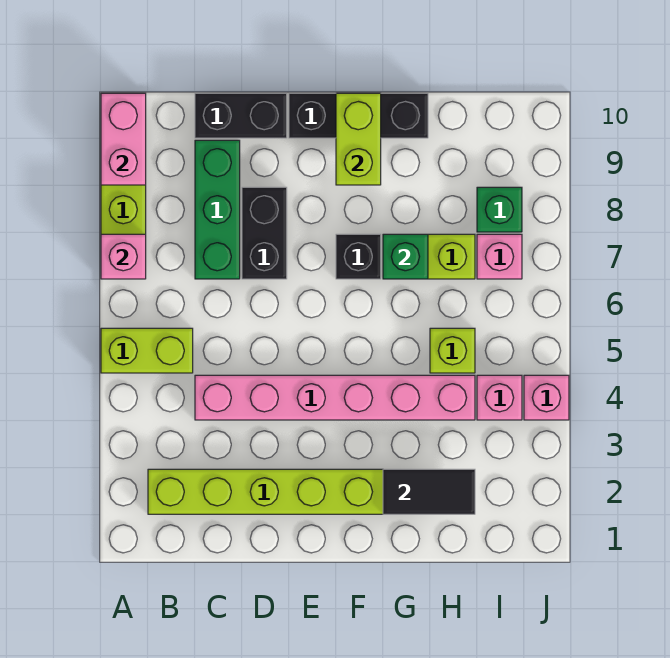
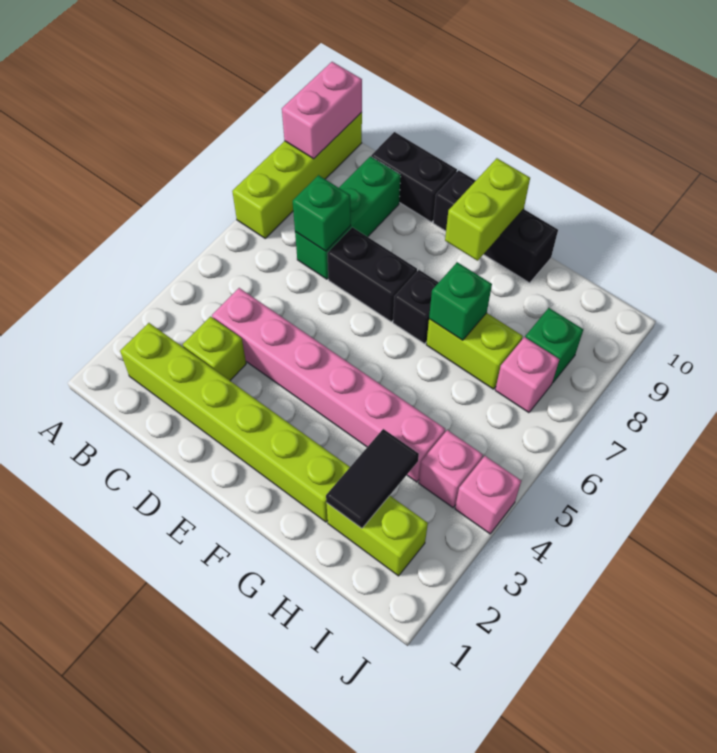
lime brick A5:B5 level 1 -> lime brick H2:I2 level 1
pink brick A7 level 2 -> none
none -> green brick C7 level 2
black brick D7:D8 level 1 -> black brick D7:E7 level 1
black tile G2:H2 level 2 -> black tile H2:H3 level 2
lime brick H5 level 1 -> lime brick C3 level 1

